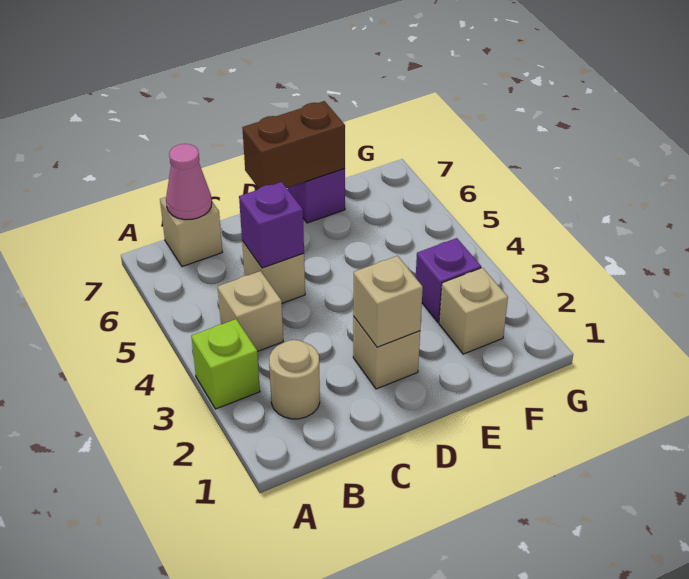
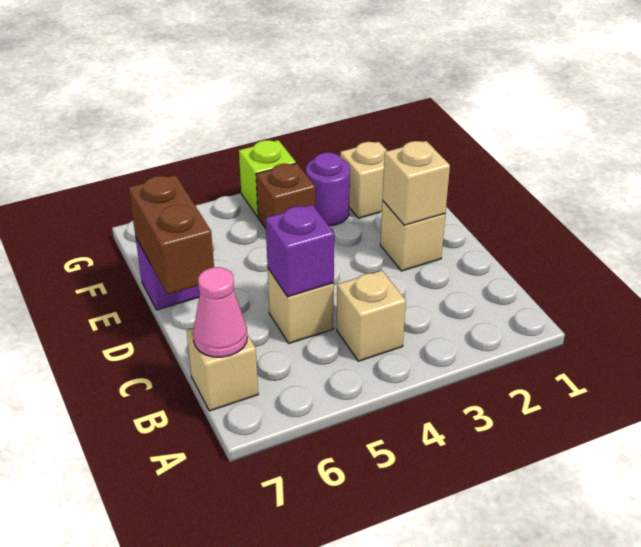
lime brick A3 level 1 -> lime brick G4 level 1
tan round brick B2 level 1 -> none
purple brick F3 level 1 -> purple round brick F3 level 1
none -> brown brick F4 level 1

